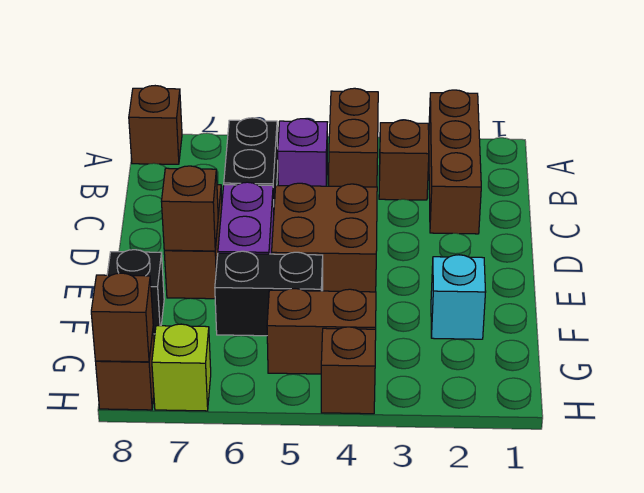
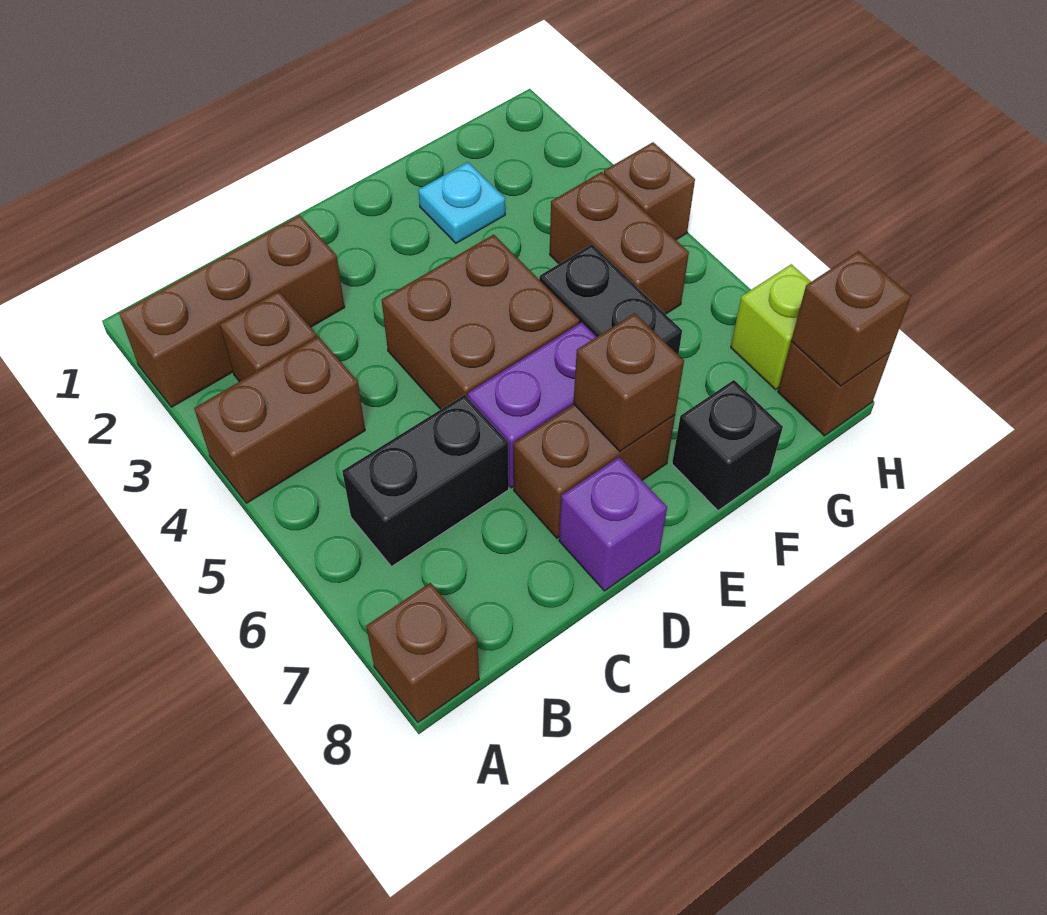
purple brick B5 level 1 -> purple brick D8 level 1
cyan brick F2 level 1 -> cyan plate F2 level 1

